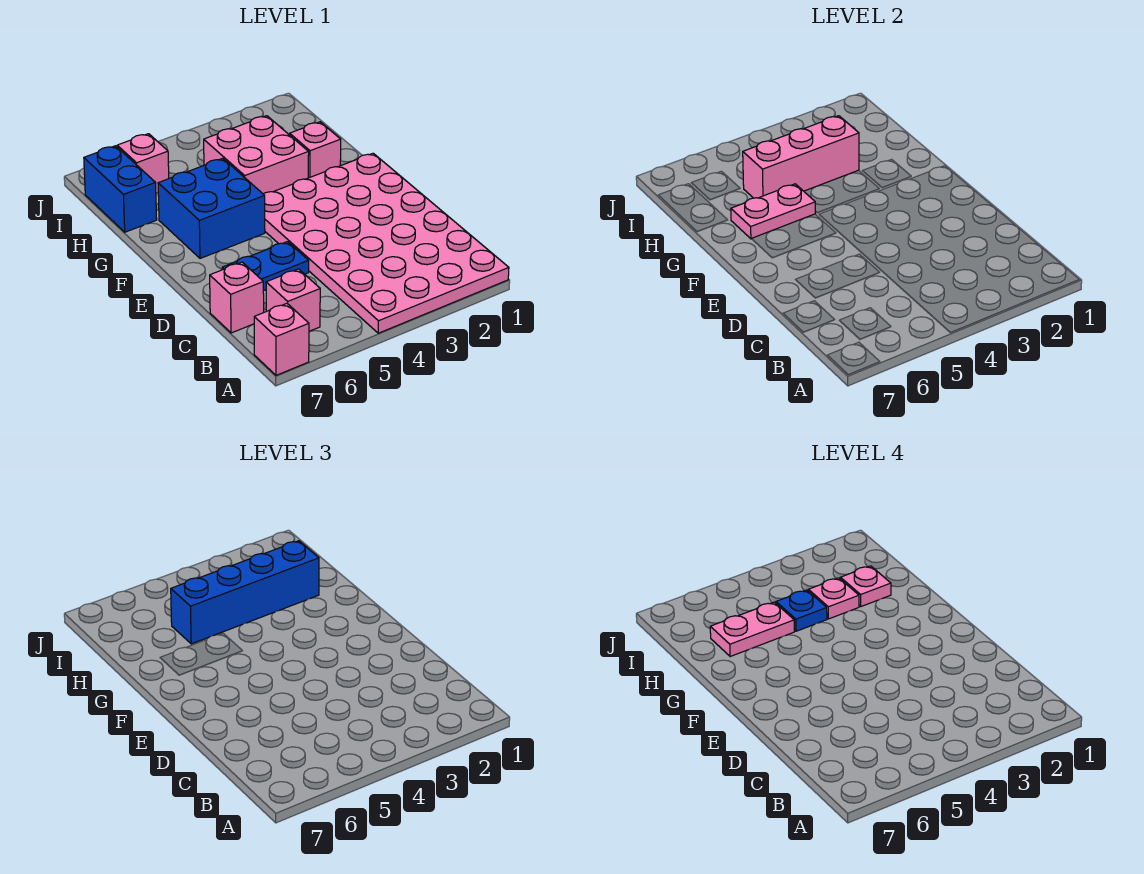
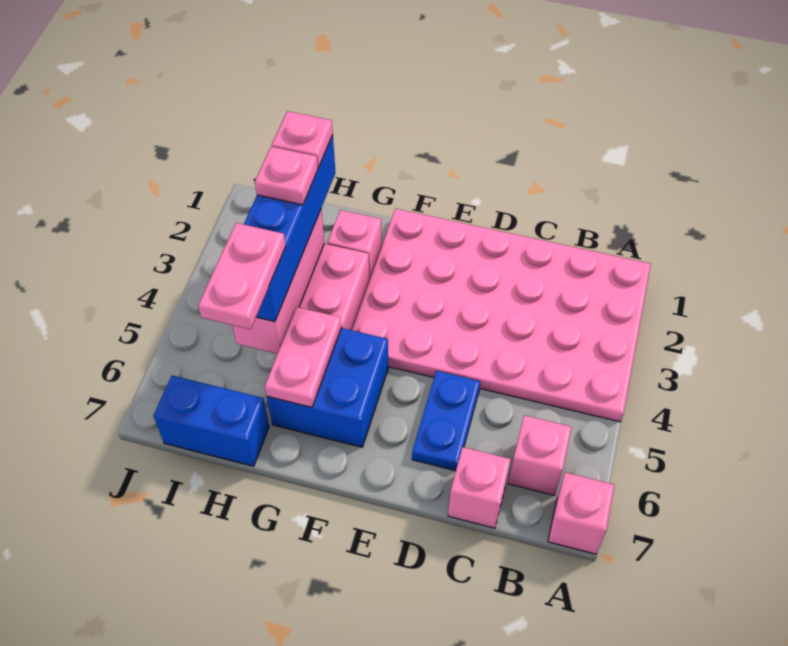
blue plate H4 level 4 -> none
pink brick I6 level 1 -> none

